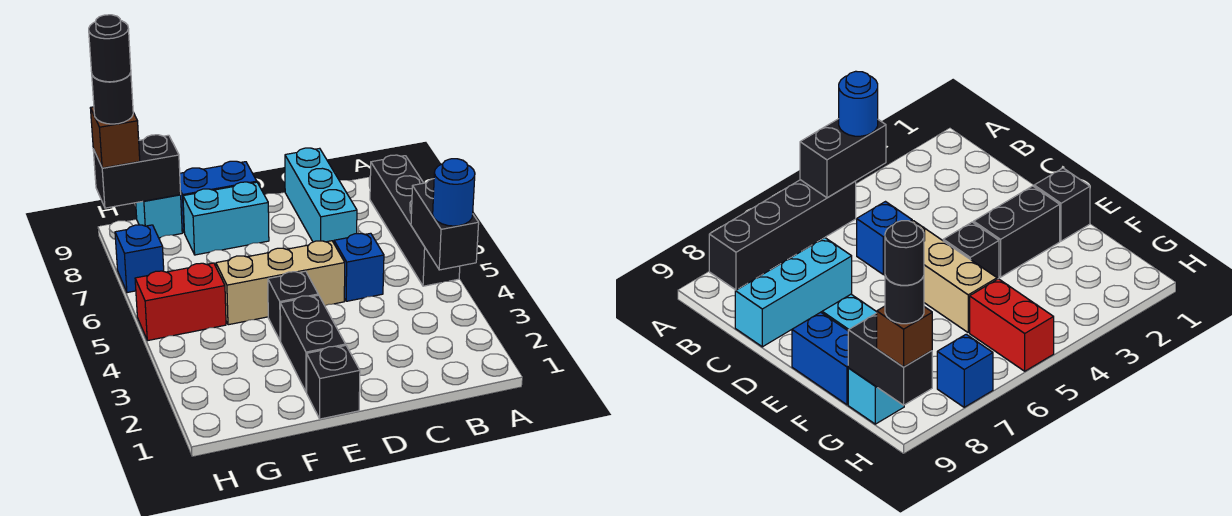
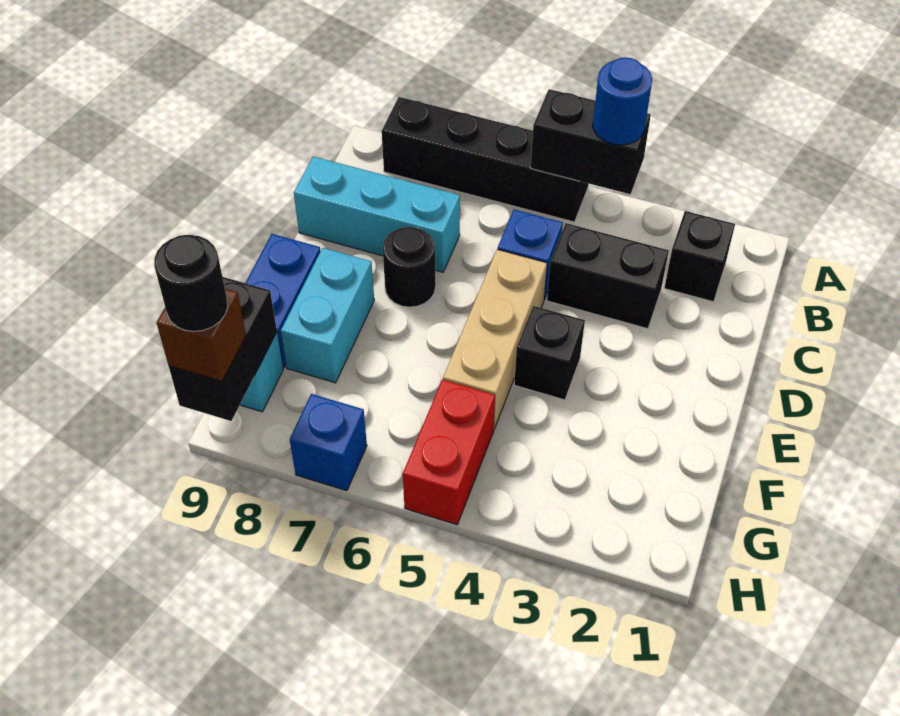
black brick E1 level 1 -> black brick B2 level 1
black brick E2:E3 level 1 -> black brick C3:C4 level 1
black round brick H9 level 5 -> black round brick D7 level 1

